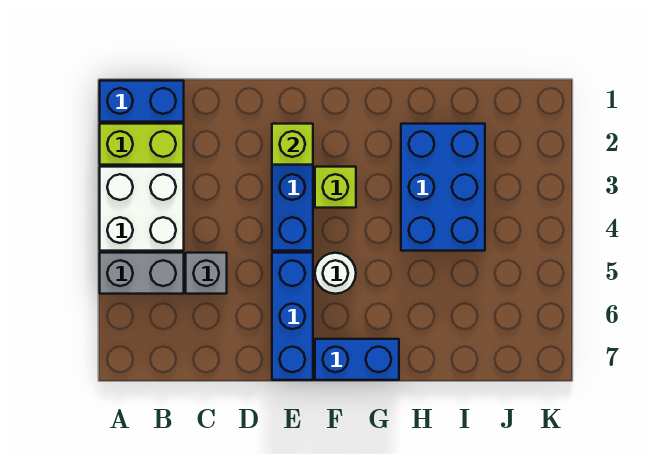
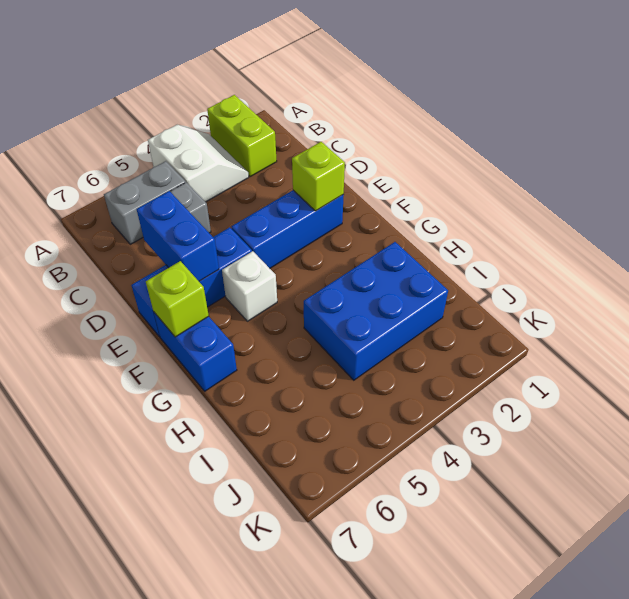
blue brick A1:B1 level 1 -> blue brick D6:E6 level 2
white brick A3:B4 level 1 -> white slope A3:B4 level 1 top 4
grey brick A5:B5 level 1 -> grey brick B5:B6 level 1
lime brick F3 level 1 -> lime brick F7 level 2
white round brick F5 level 1 -> white brick F5 level 1

